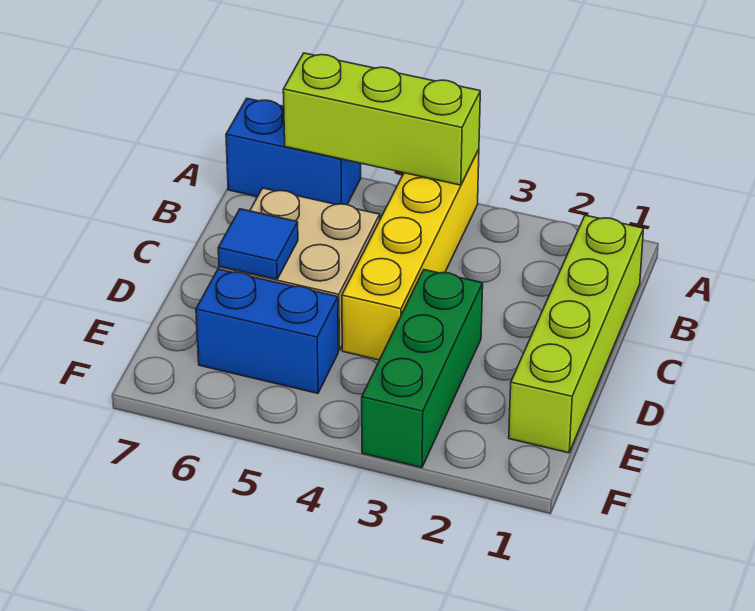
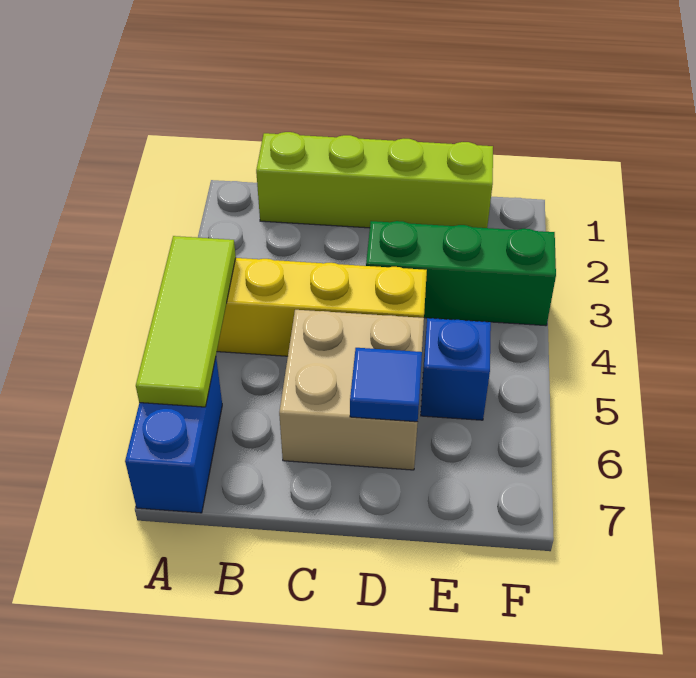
lime brick A4:A6 level 2 -> lime tile A4:A6 level 2
blue brick E5:E6 level 1 -> blue brick E5 level 1

